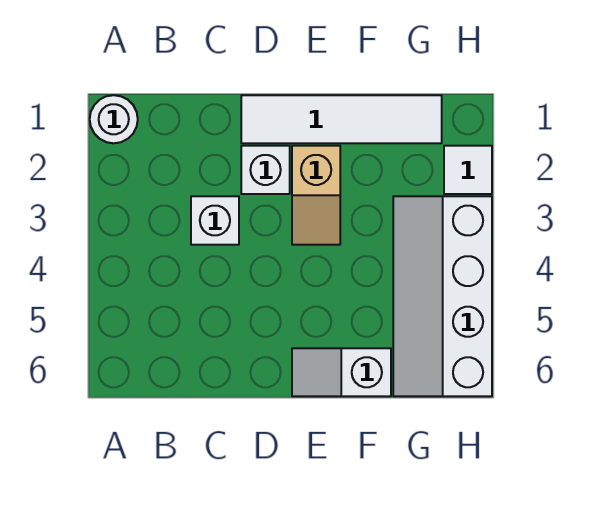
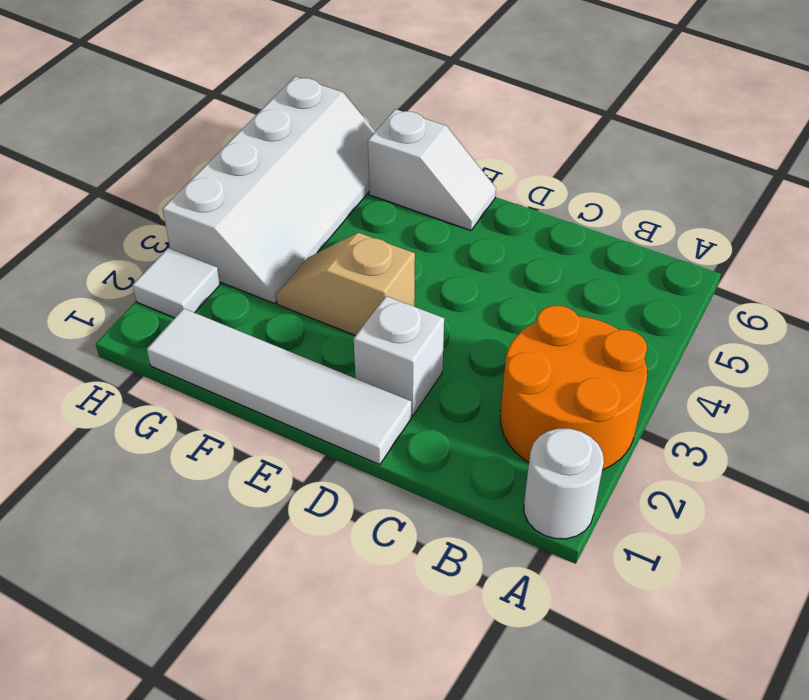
none -> orange round brick A2:B3 level 1
white brick C3 level 1 -> none
tan slope E2:E3 level 1 top 2 -> tan slope E3:F3 level 1 top E

